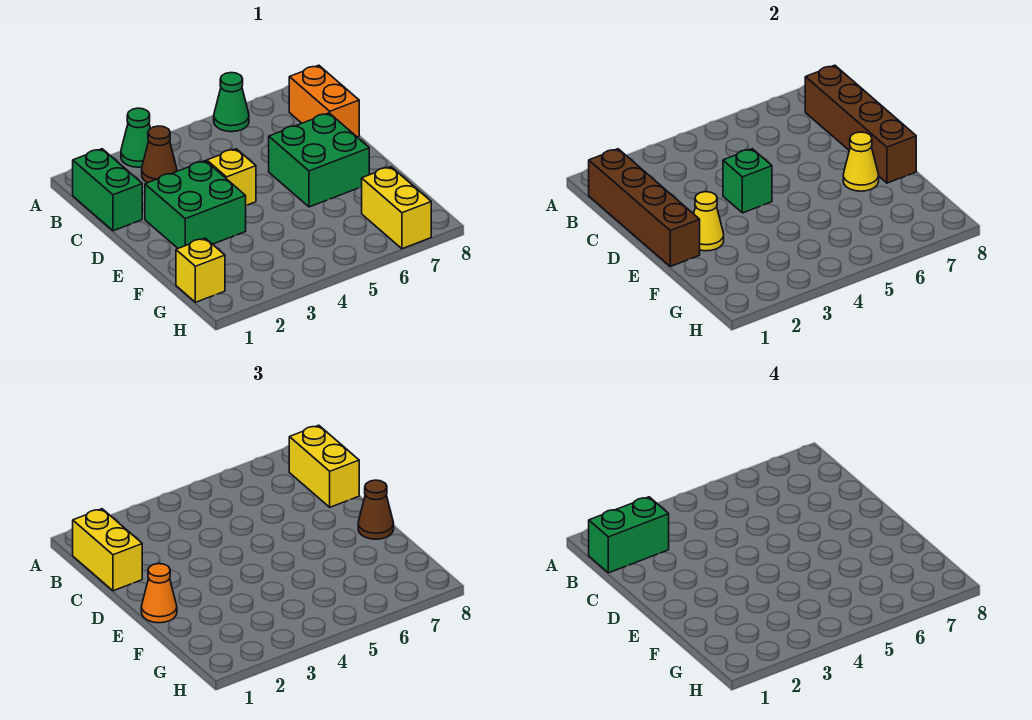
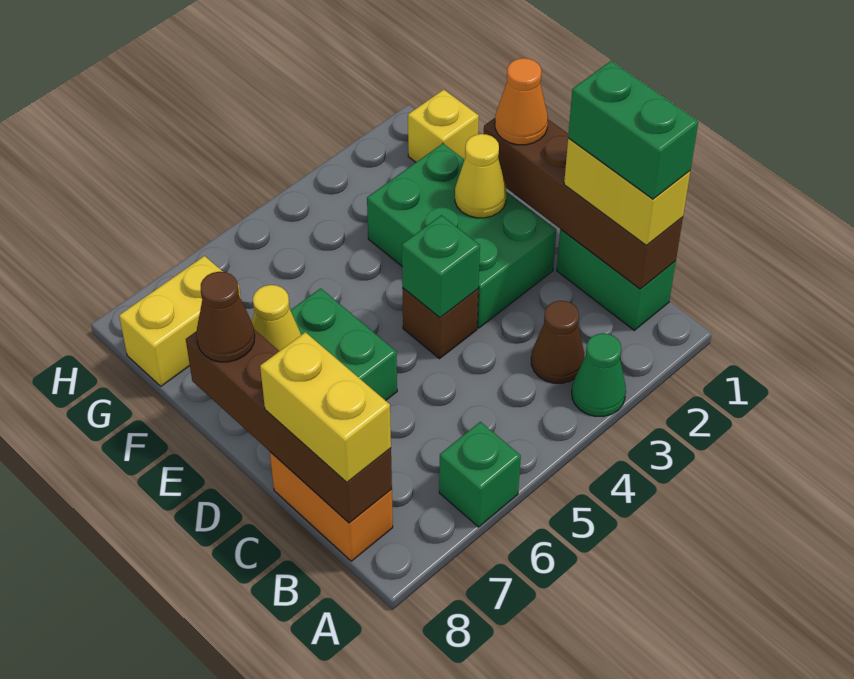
green cone A6 level 1 -> green brick A6 level 1
green brick B1:B2 level 4 -> green brick B1:C1 level 4
green brick D2:E3 level 1 -> green brick D2:F3 level 1
yellow brick D4 level 1 -> brown brick D4 level 1
yellow brick G7:H7 level 1 -> yellow brick G7:G8 level 1

